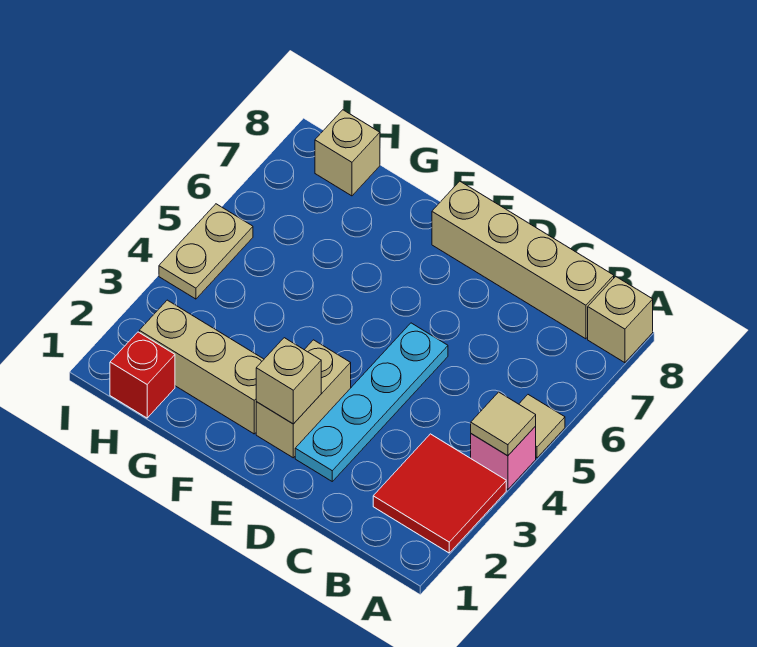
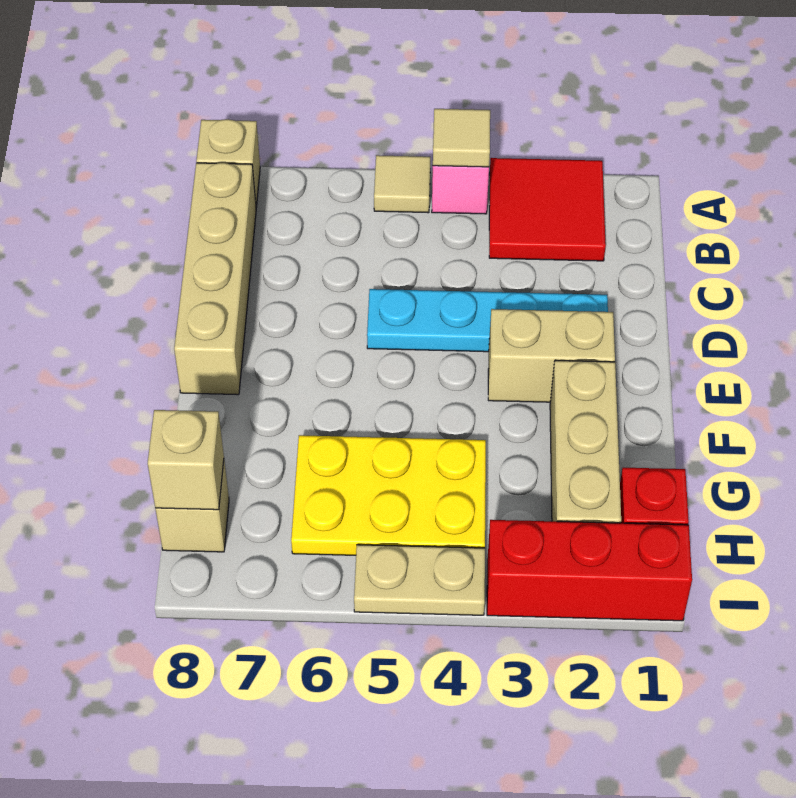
tan brick E2 level 2 -> tan brick H8 level 2
none -> yellow plate G4:H6 level 1
none -> red brick I1:I3 level 1

